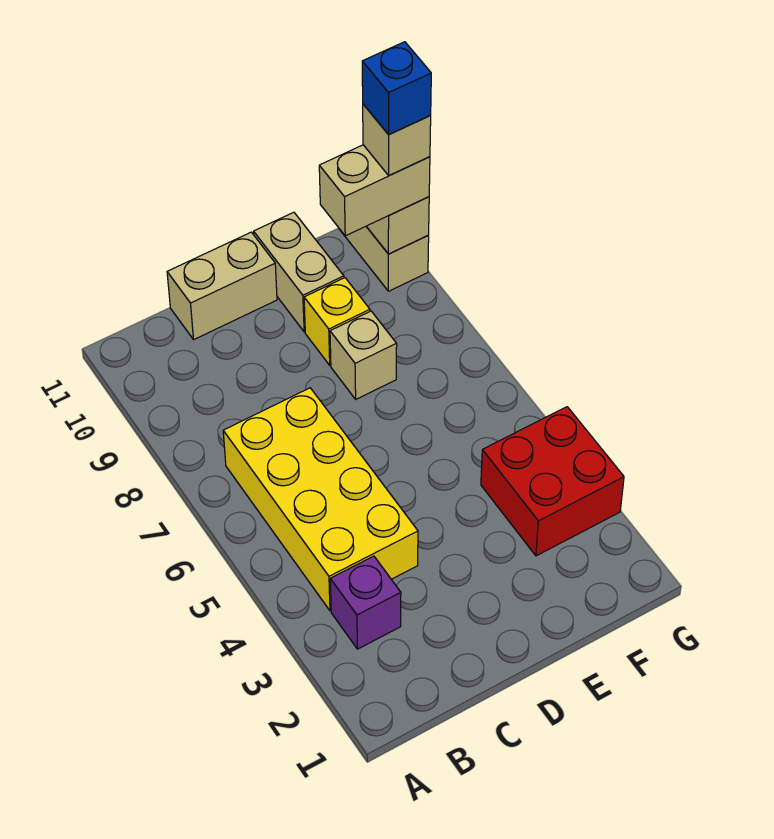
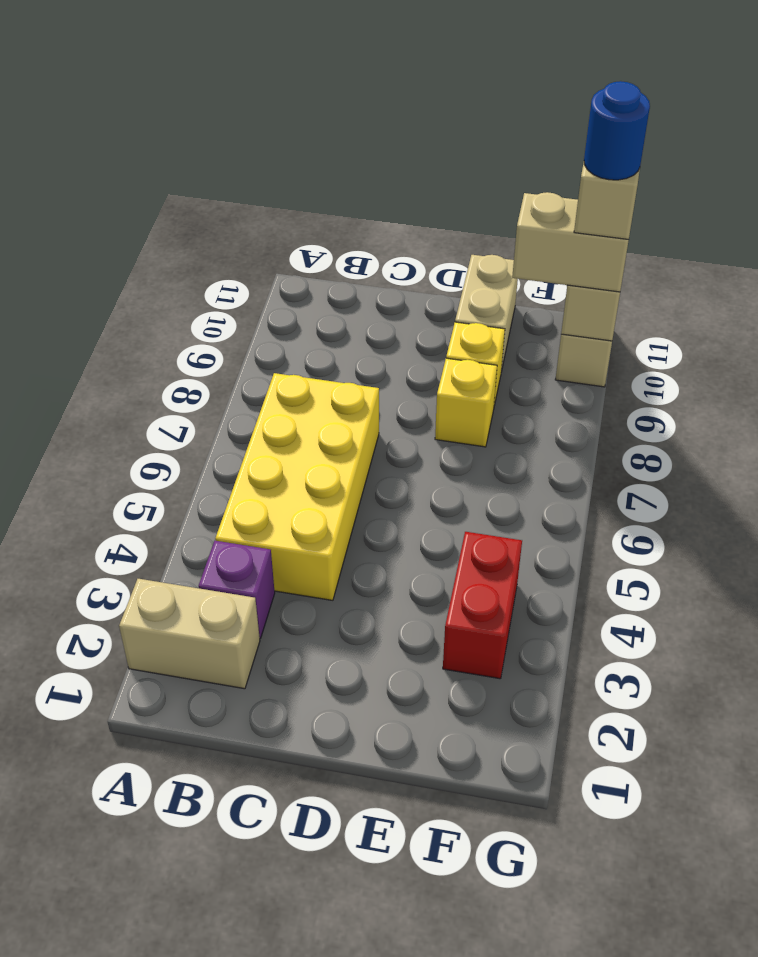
tan brick C11:D11 level 1 -> tan brick A2:B2 level 1
tan brick E8 level 1 -> yellow brick E8 level 1
red brick F3:G4 level 1 -> red brick F3:F4 level 1
blue brick G10 level 5 -> blue round brick G10 level 5

